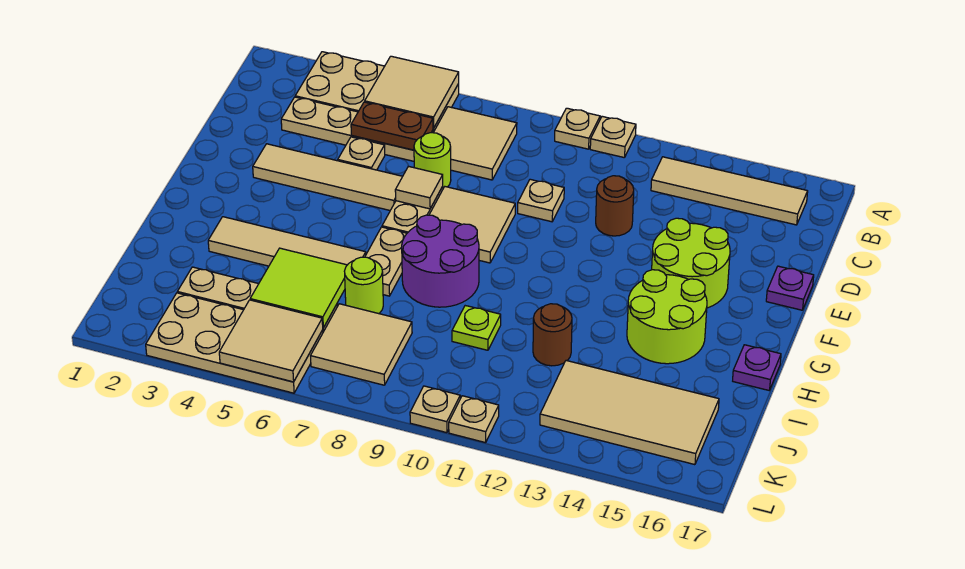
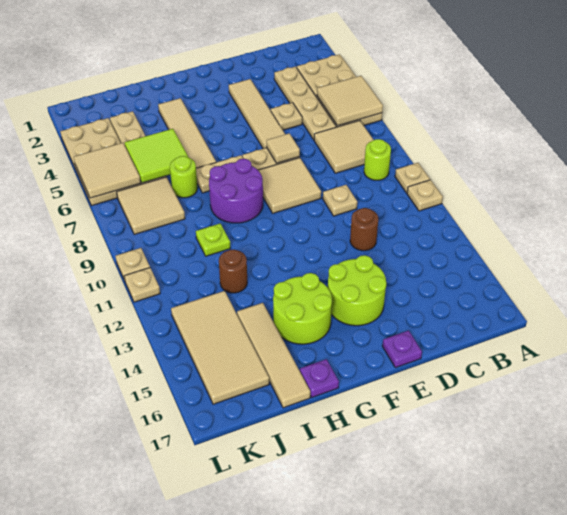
tan tile B13:B16 level 1 -> tan tile I14:I17 level 1
brown plate C5:C6 level 2 -> none
lime round brick D7 level 1 -> lime round brick B9 level 1

